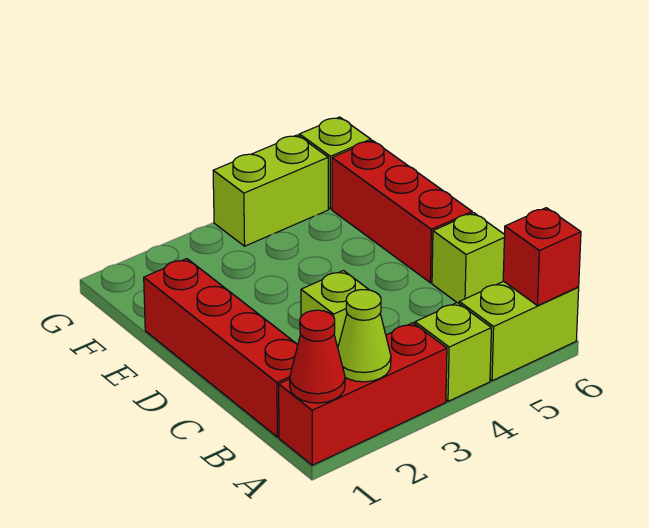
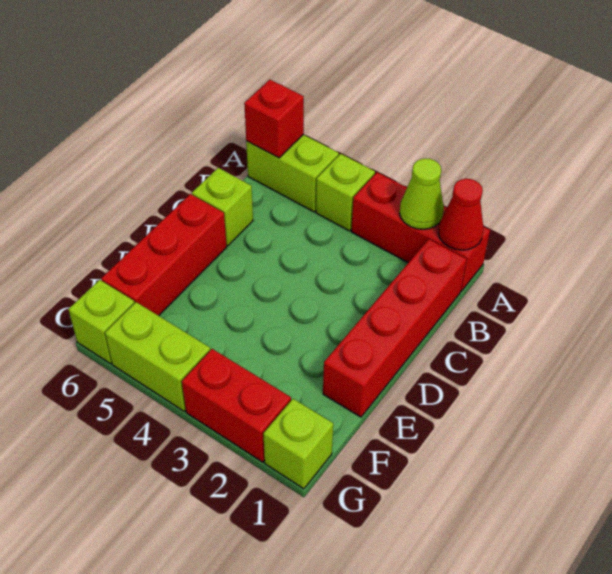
lime brick C3 level 1 -> lime brick G1 level 1
none -> red brick G2:G3 level 1

